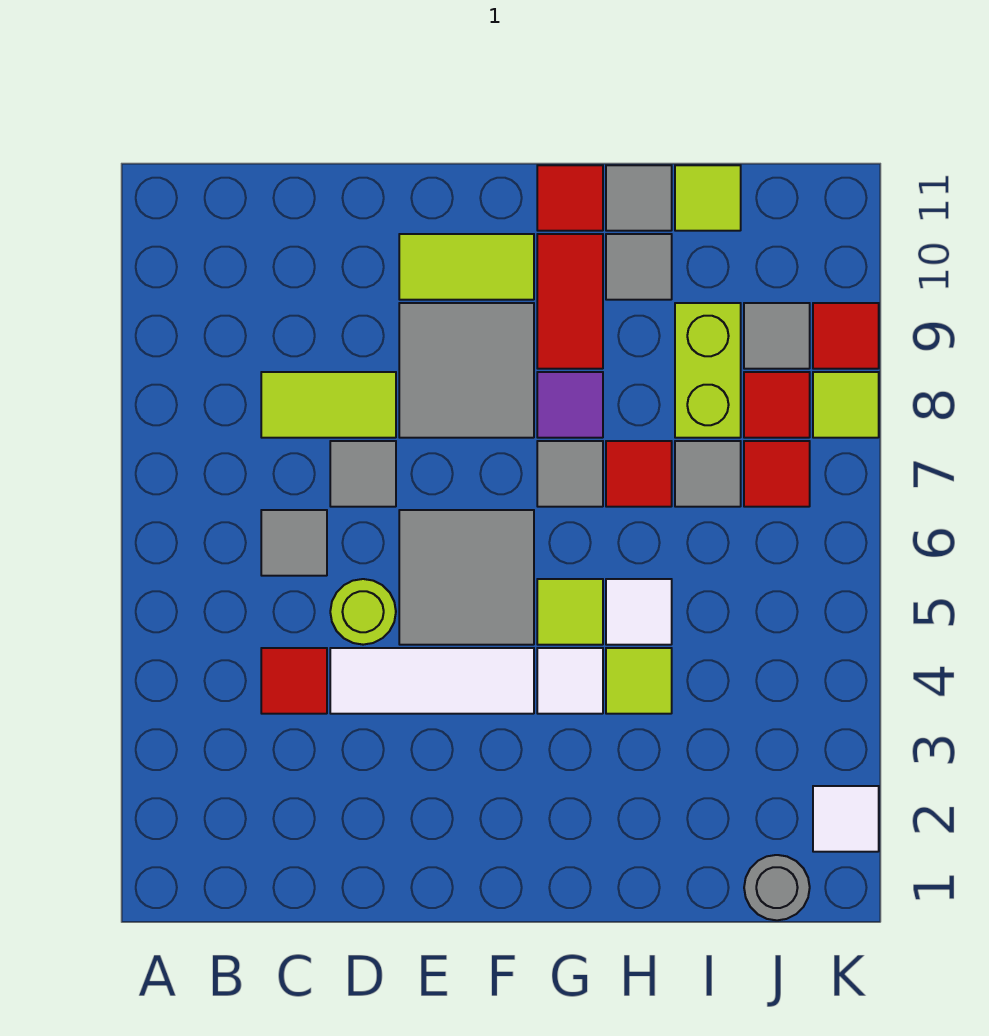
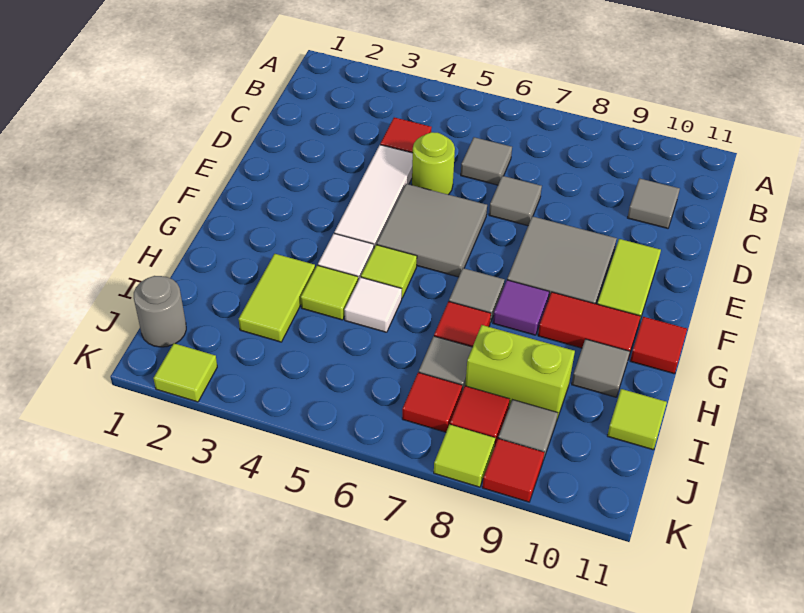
lime tile C8:D8 level 1 -> lime tile H3:I3 level 1
grey tile H11 level 1 -> grey tile C10 level 1
white tile K2 level 1 -> lime tile K2 level 1

